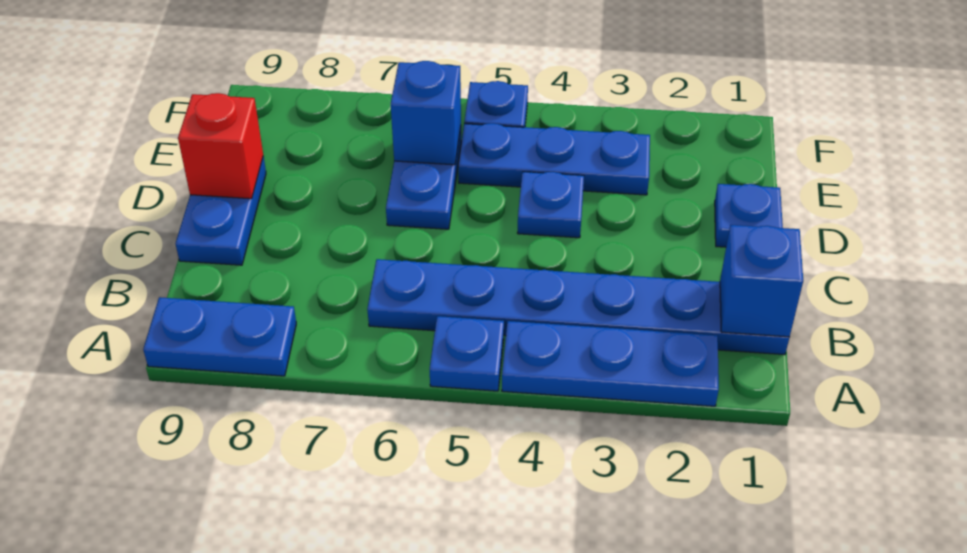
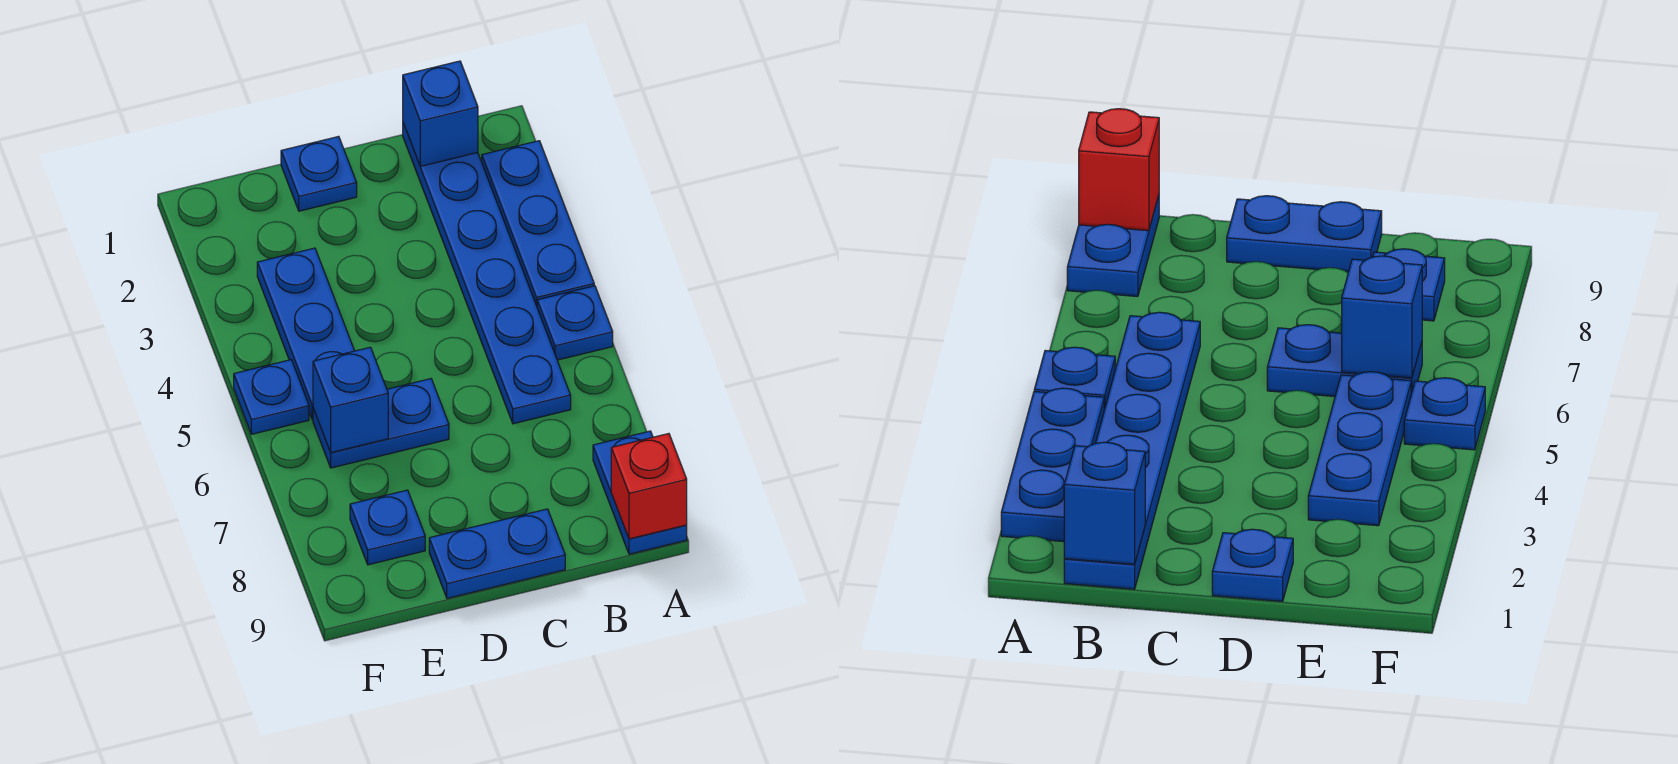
blue plate D4 level 1 -> blue plate E8 level 1
red brick D9 level 2 -> red brick A9 level 2

